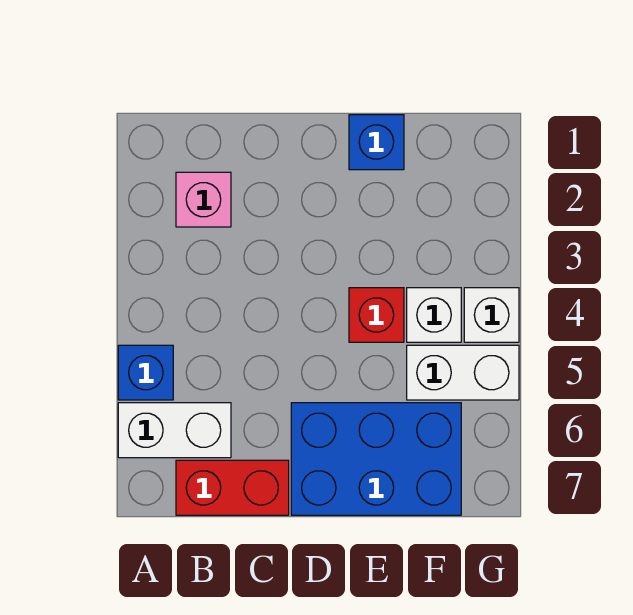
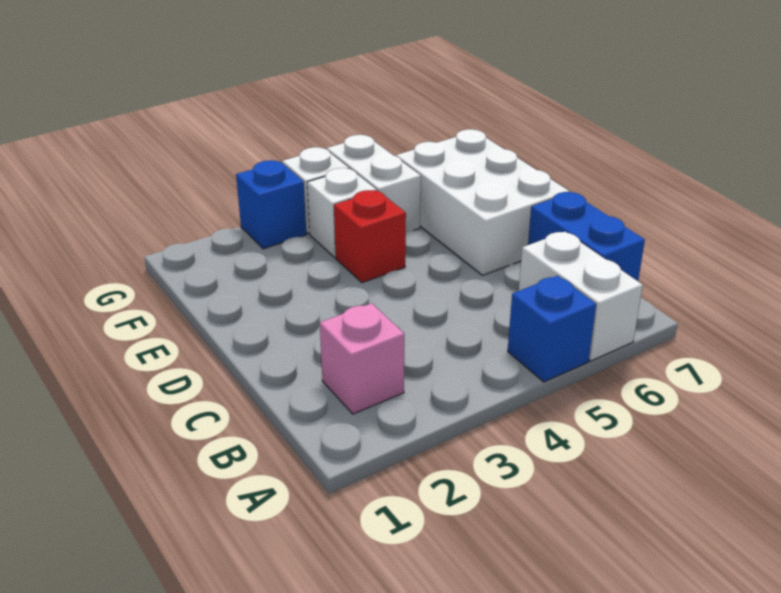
red brick B7:C7 level 1 -> blue brick B7:C7 level 1
blue brick D6:F7 level 1 -> white brick D6:F7 level 1
blue brick E1 level 1 -> blue brick G3 level 1

